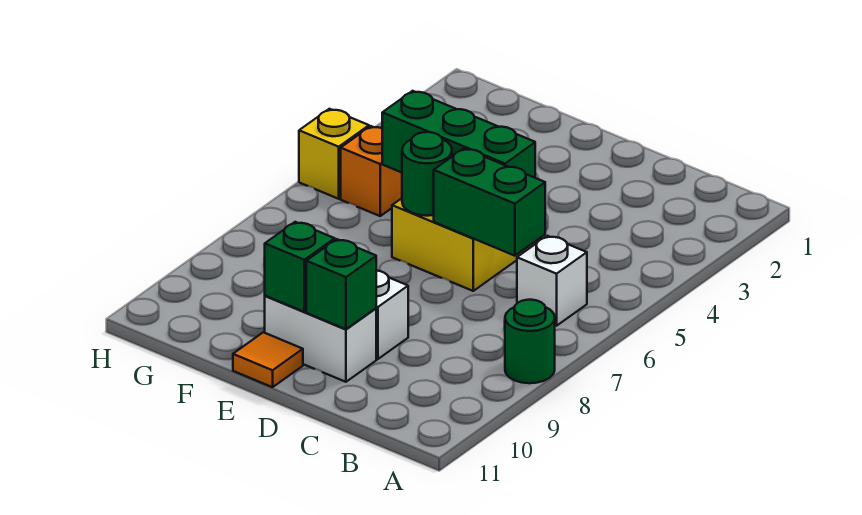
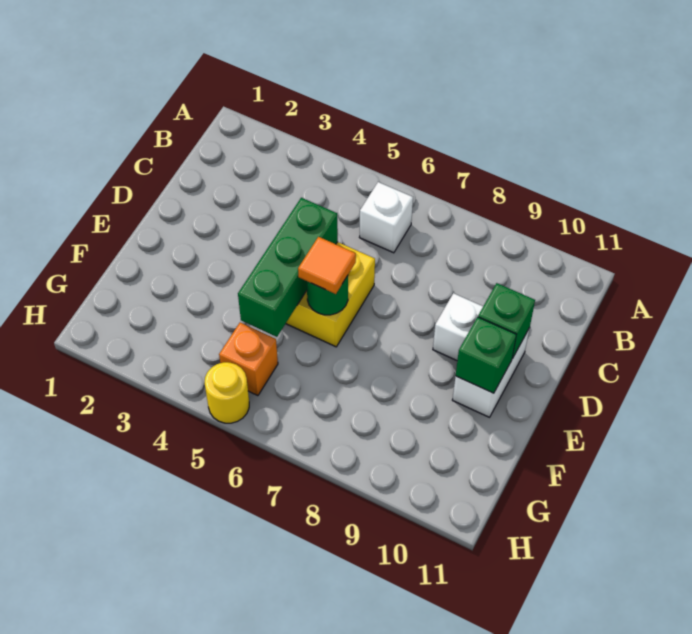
green round brick A8 level 1 -> none
green brick C6:D6 level 2 -> none
orange tile E11 level 1 -> orange tile E6 level 3
yellow brick H5 level 1 -> yellow round brick H5 level 1

